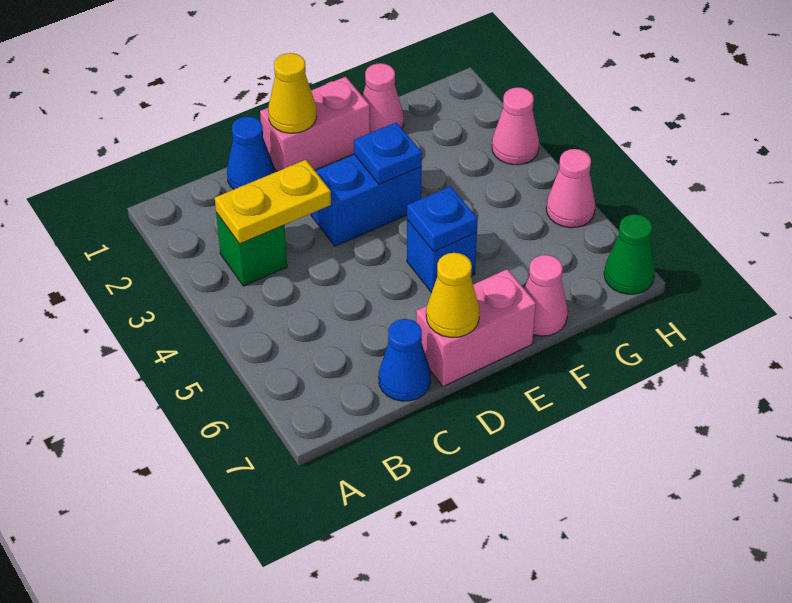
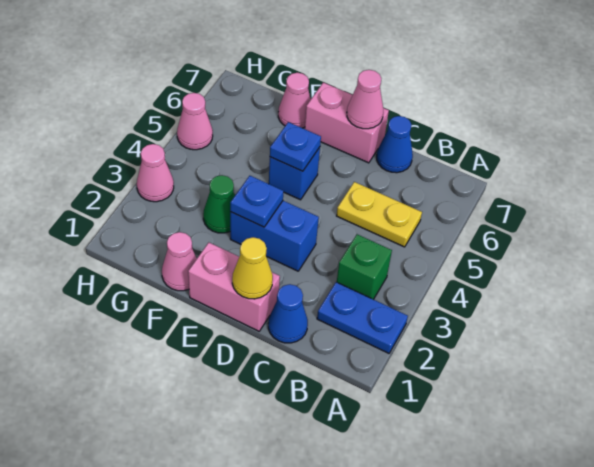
none -> blue plate A2:B2 level 1
yellow plate B3:C3 level 2 -> yellow plate B5:C5 level 1
yellow cone D7 level 2 -> pink cone D7 level 2
green cone H7 level 1 -> green cone F3 level 1

